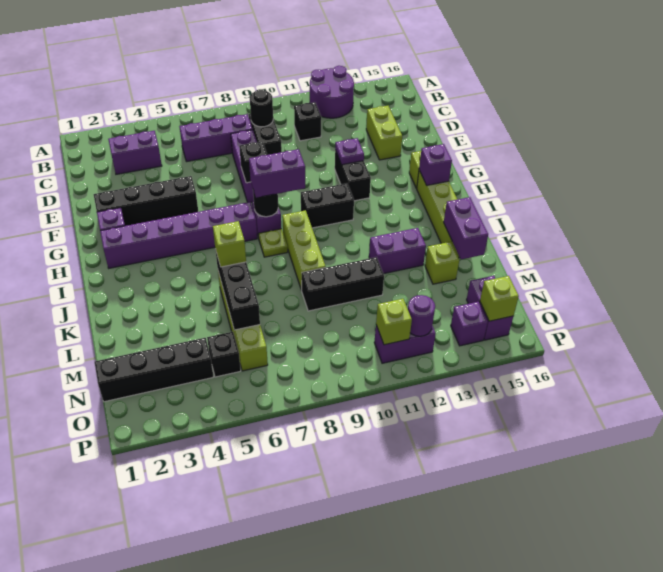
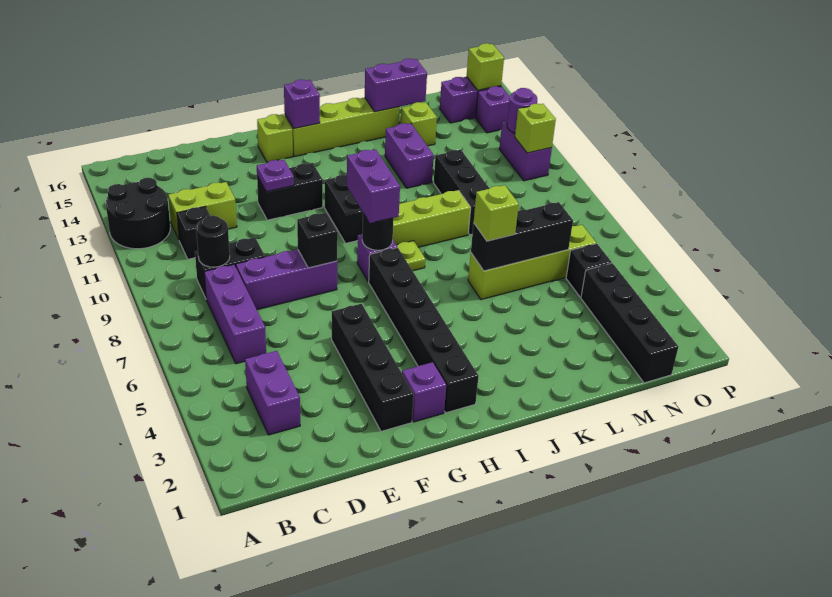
purple round brick A12:B13 level 1 -> black round brick A12:B13 level 1
lime brick D14:E14 level 1 -> lime brick C12:D12 level 1
purple brick H2:H7 level 1 -> black brick H2:H7 level 1

